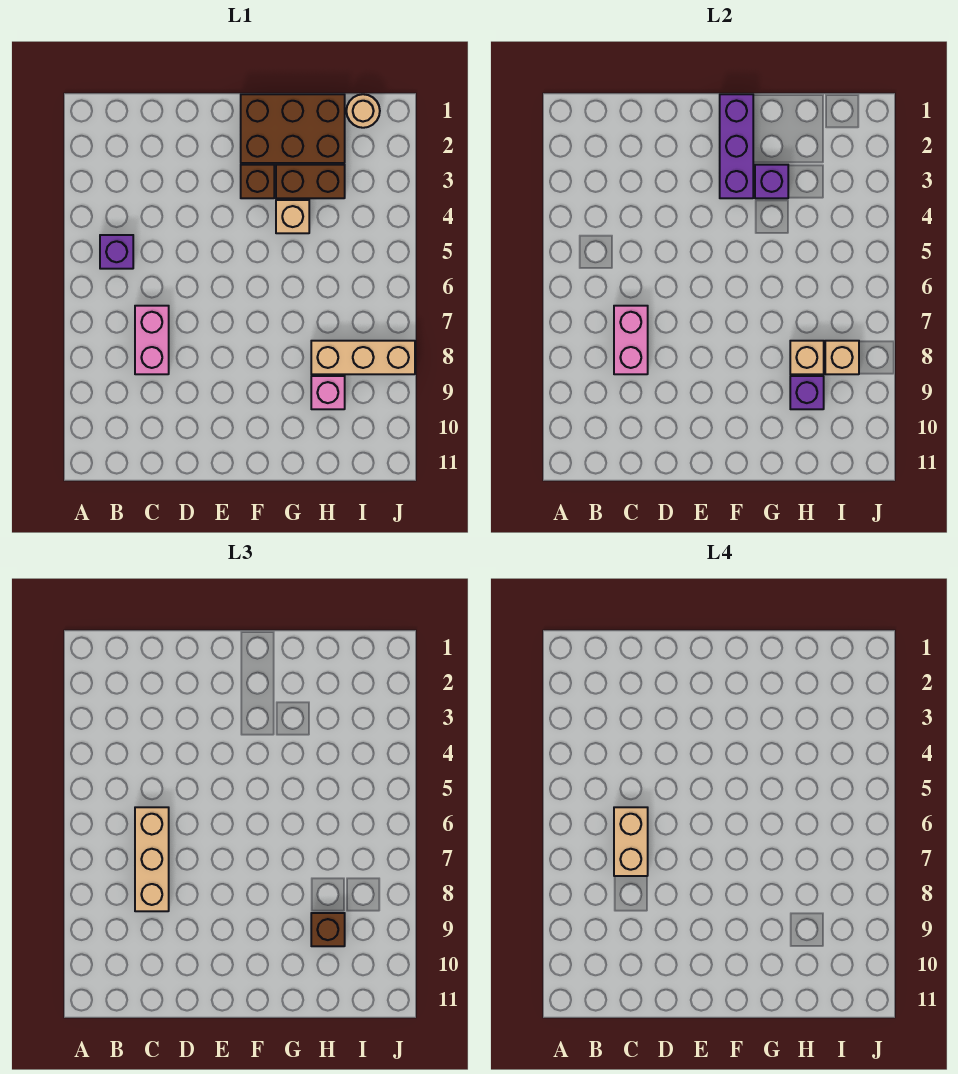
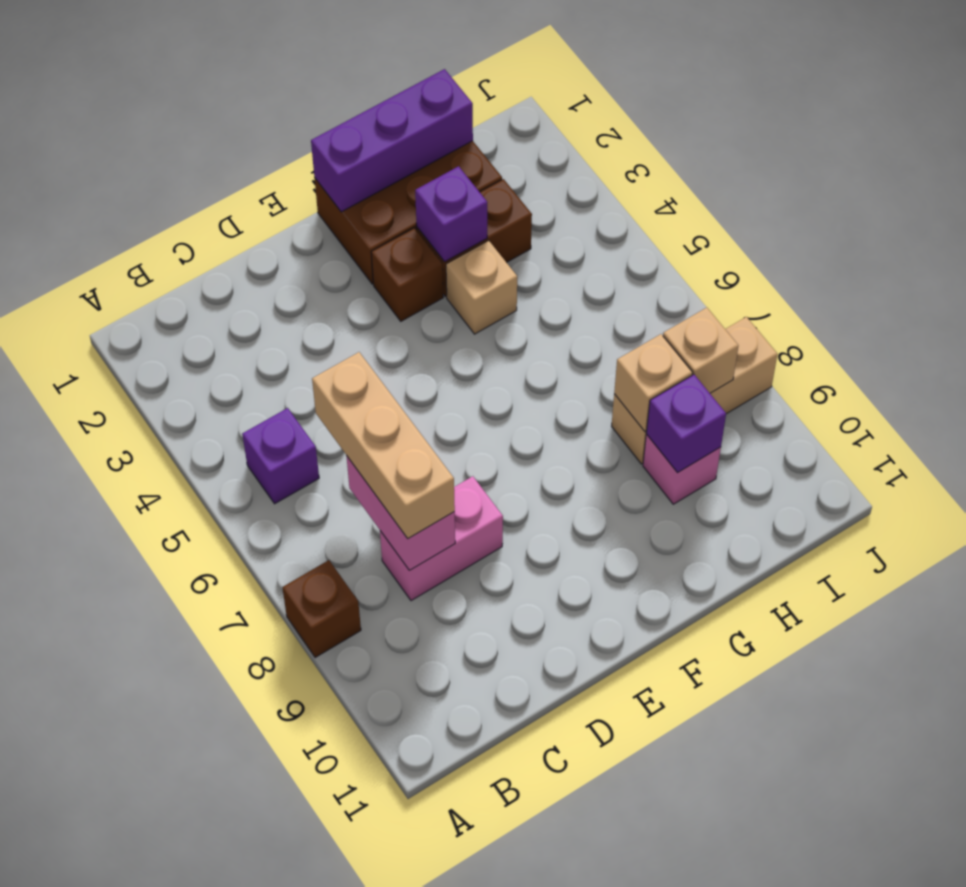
tan brick C6:C7 level 4 -> none
pink brick C7:C8 level 1 -> pink brick C8:D8 level 1
purple brick F1:F3 level 2 -> purple brick F1:H1 level 2
brown brick H9 level 3 -> brown brick A8 level 1
tan round brick I1 level 1 -> none

